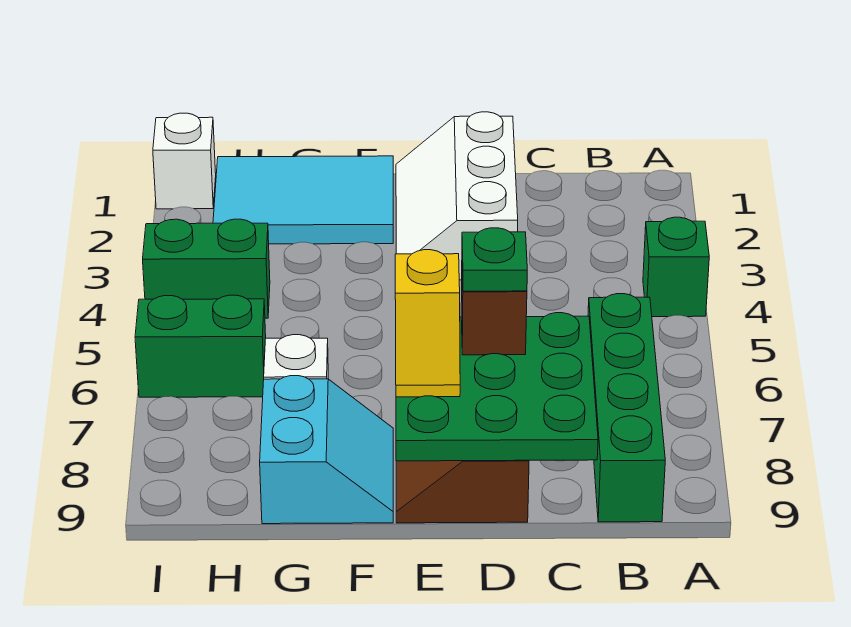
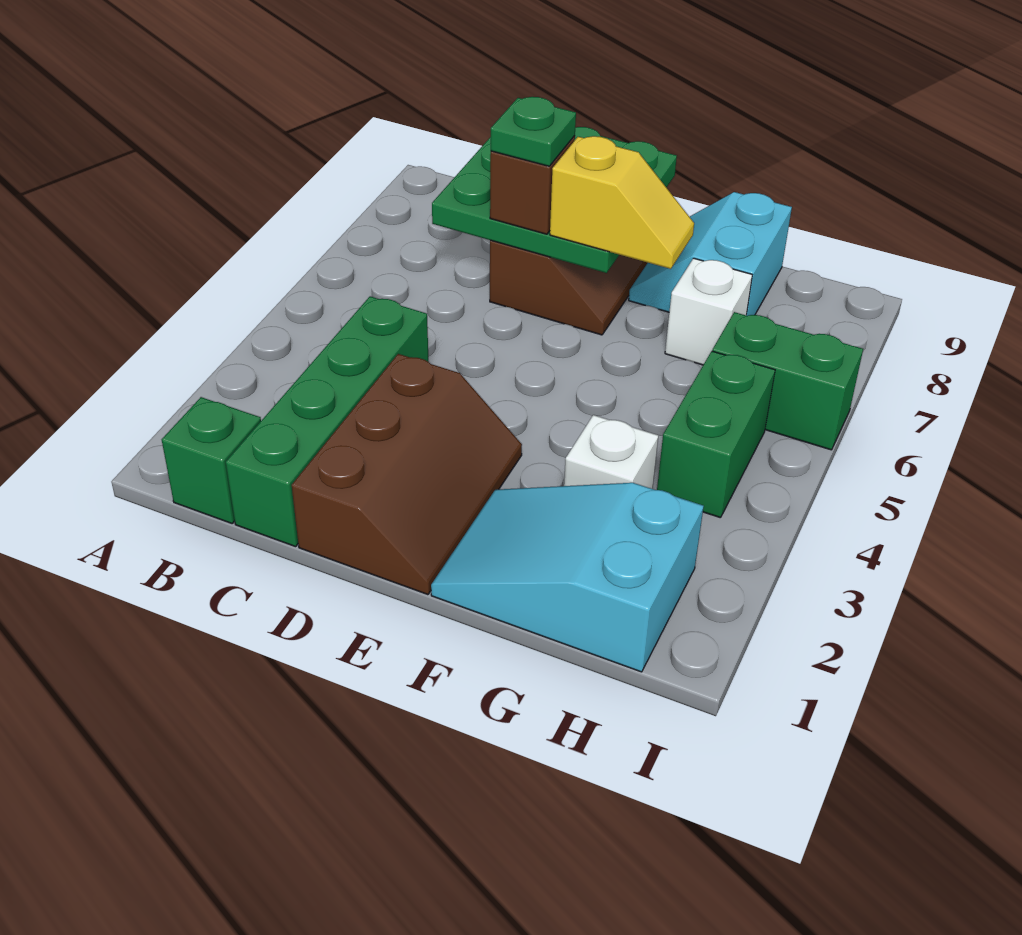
green brick A4 level 1 -> green brick B1 level 1
green brick B6:B9 level 1 -> green brick C1:C4 level 1
white slope D1:E3 level 1 top D -> brown slope D1:E3 level 1 top D
yellow slope E7:E8 level 3 top 7 -> yellow slope E7:F7 level 3 top E
cyan tile F1:H2 level 1 -> cyan slope F1:H2 level 1 top H
green brick H4:I4 level 1 -> green brick H4:H5 level 1
white brick I1 level 1 -> white brick G3 level 1

